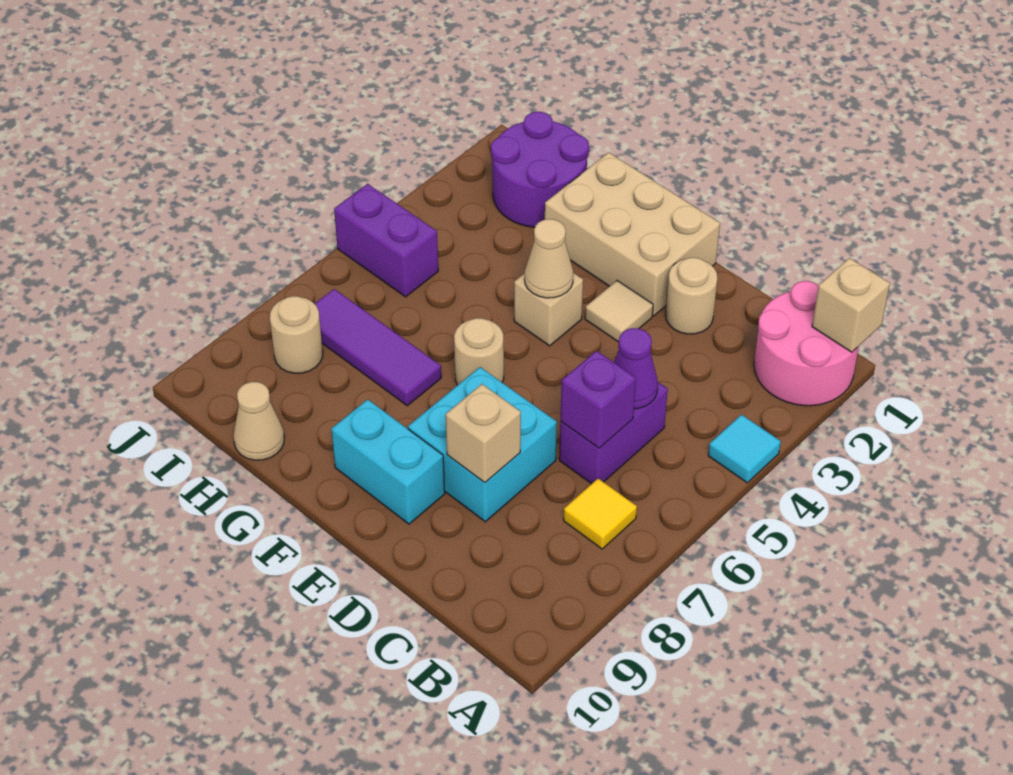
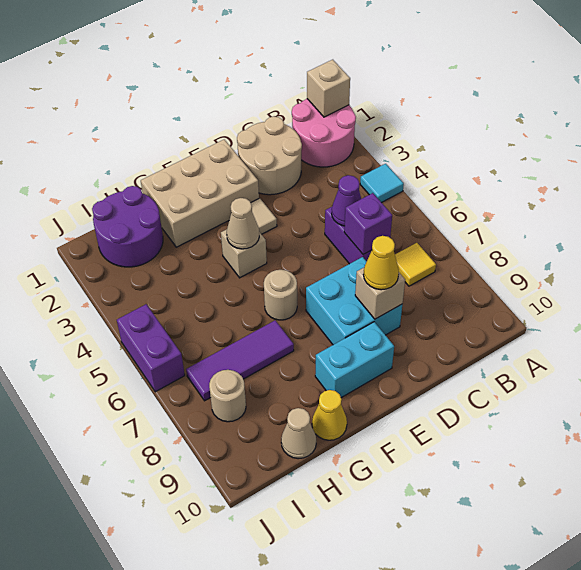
tan round brick D2 level 1 -> tan round brick C1:D2 level 1
none -> yellow cone D8 level 3
none -> yellow cone G10 level 1
purple brick I5:J5 level 1 -> purple brick J5:J6 level 1

